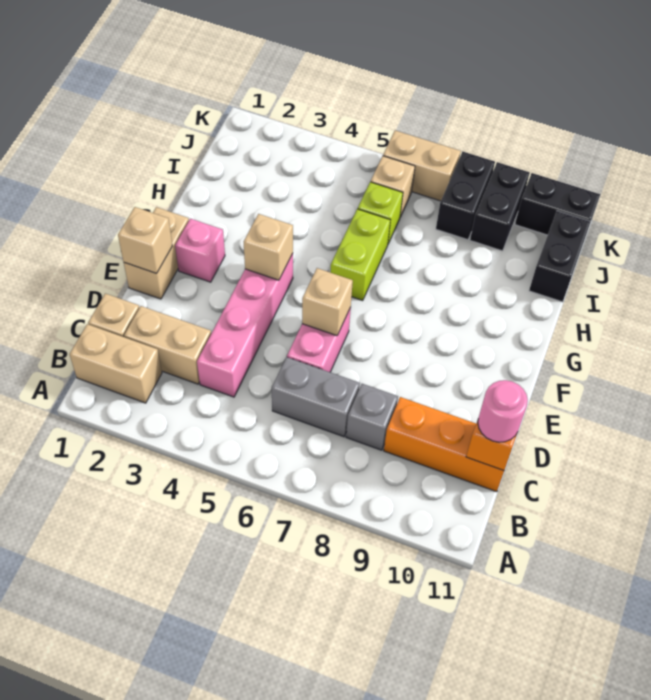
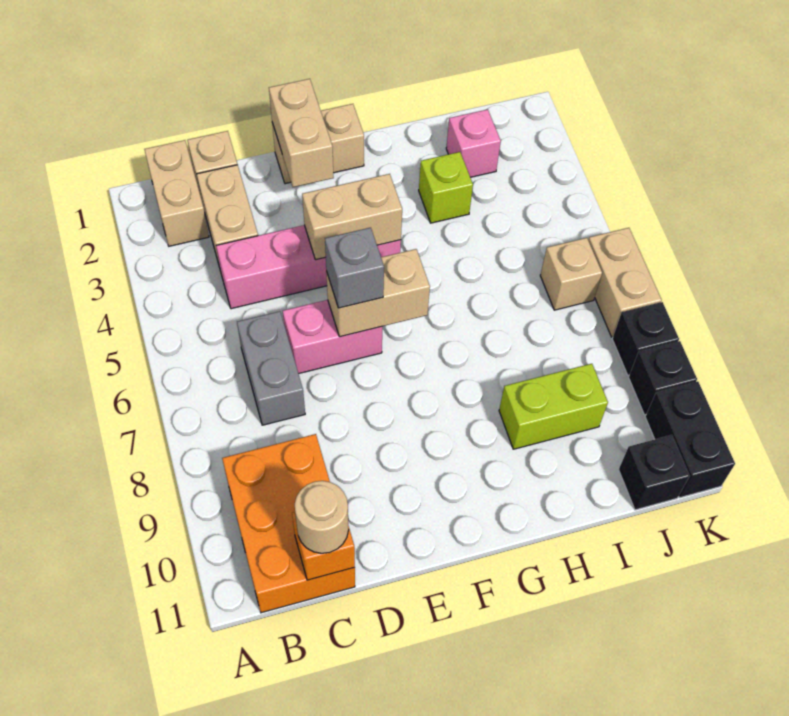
grey brick C8 level 1 -> grey brick E6 level 3
orange brick C9:C11 level 1 -> orange brick B9:C11 level 1
pink round brick C11 level 3 -> tan round brick C11 level 3
tan brick E1 level 2 -> tan brick E1:E2 level 2
tan brick E6 level 2 -> tan brick E6:F6 level 2
pink brick F2 level 1 -> pink brick I2 level 1
tan brick F4 level 2 -> tan brick E4:F4 level 2
lime brick G6:H6 level 1 -> lime brick H9:I9 level 1
lime brick I6 level 1 -> lime brick H3 level 1
black brick I11:J11 level 1 -> black brick J11 level 1
black brick J8:K8 level 1 -> black brick K8 level 1
black brick J9:K9 level 1 -> black brick K9 level 1

